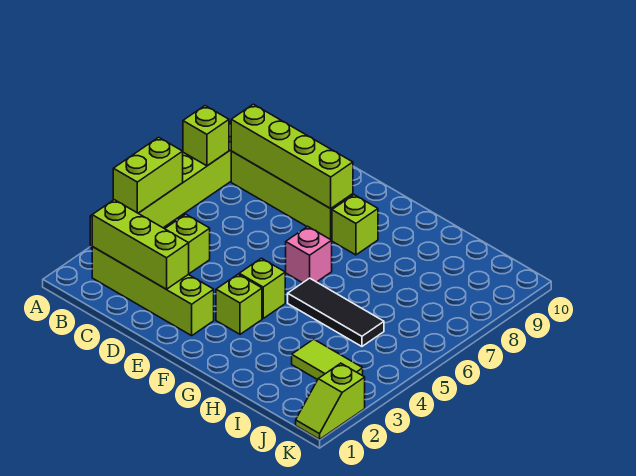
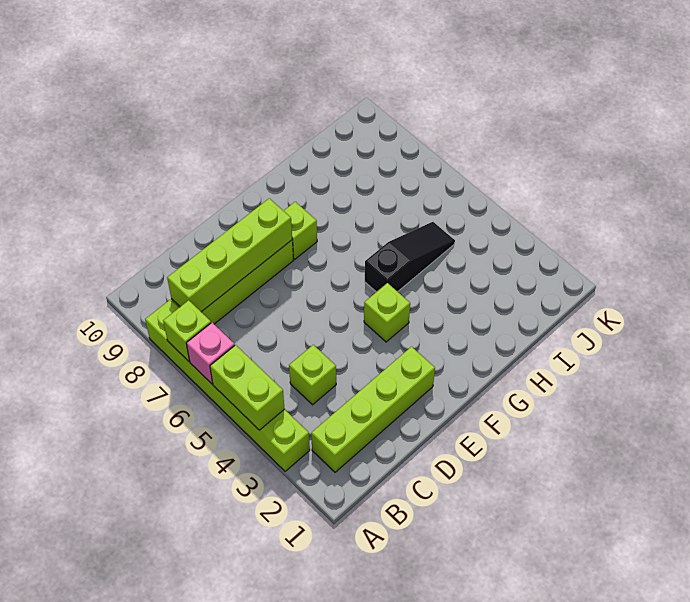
lime brick B2:D2 level 2 -> none
lime brick F3 level 1 -> none
pink brick F6 level 1 -> pink brick A6 level 2
black tile G5:I5 level 1 -> black slope G5:I5 level 1 top G
lime tile I3:J3 level 1 -> none
lime slope K1:K2 level 1 top 2 -> none

